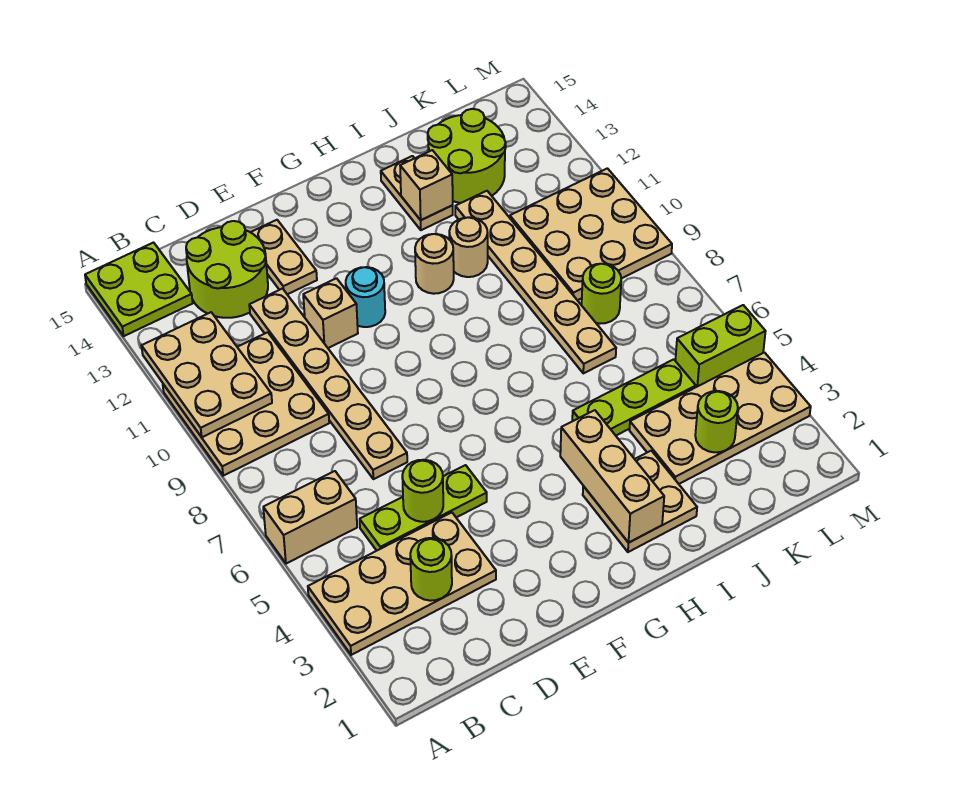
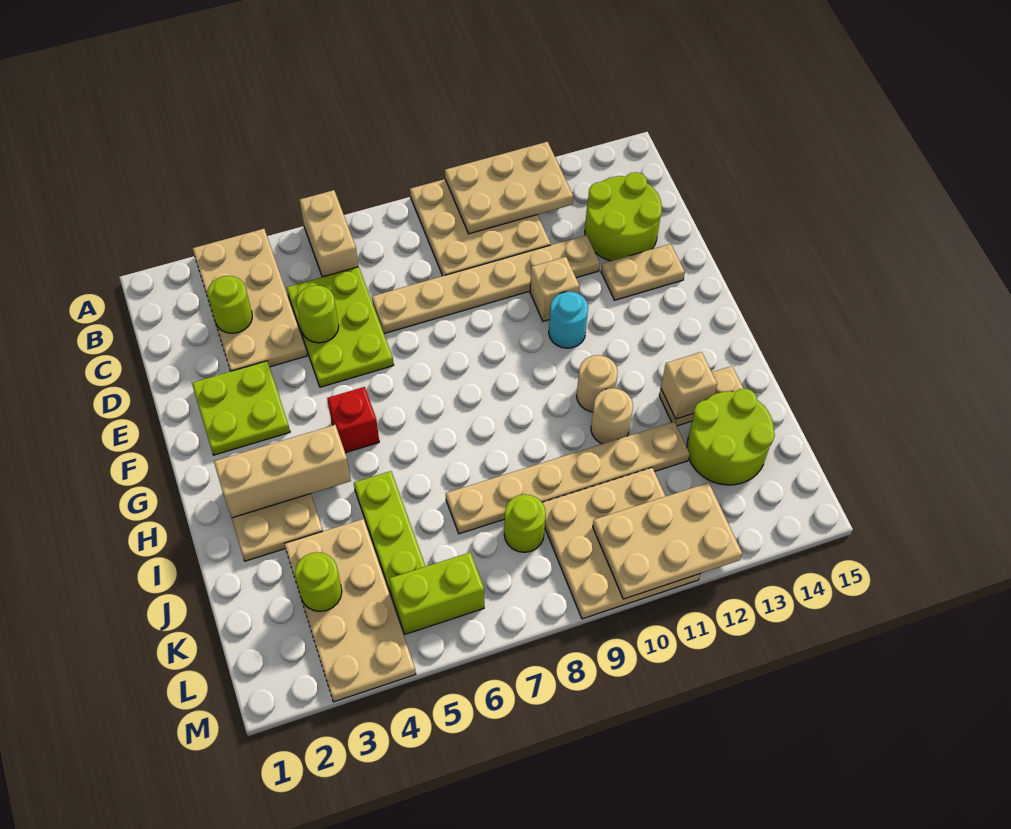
lime plate A14:B15 level 1 -> lime plate E2:F3 level 1
lime plate C5:E5 level 1 -> lime plate C5:E6 level 1
none -> red brick G5 level 1
lime brick L5:M5 level 1 -> lime brick L5:L6 level 1
none -> tan plate L10:M12 level 2

